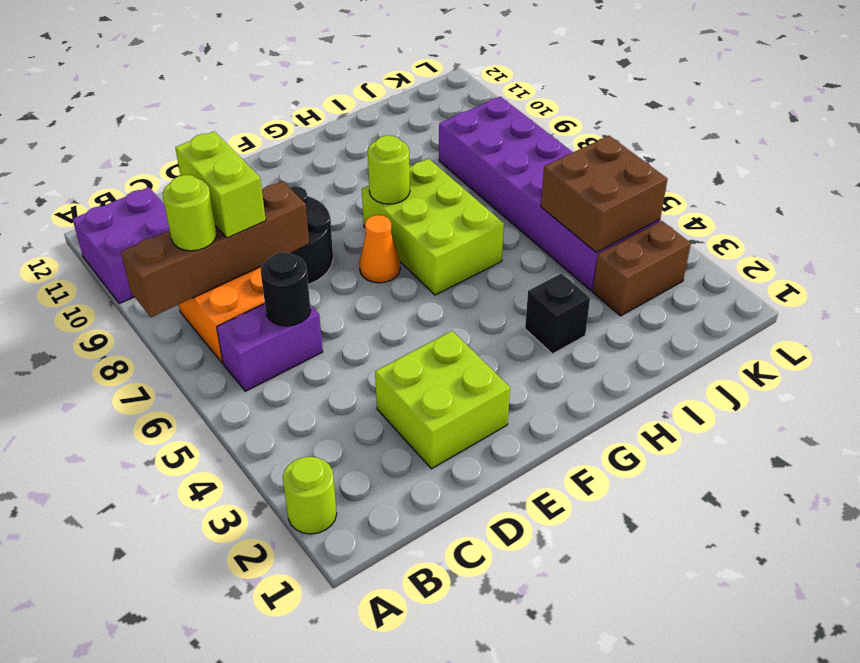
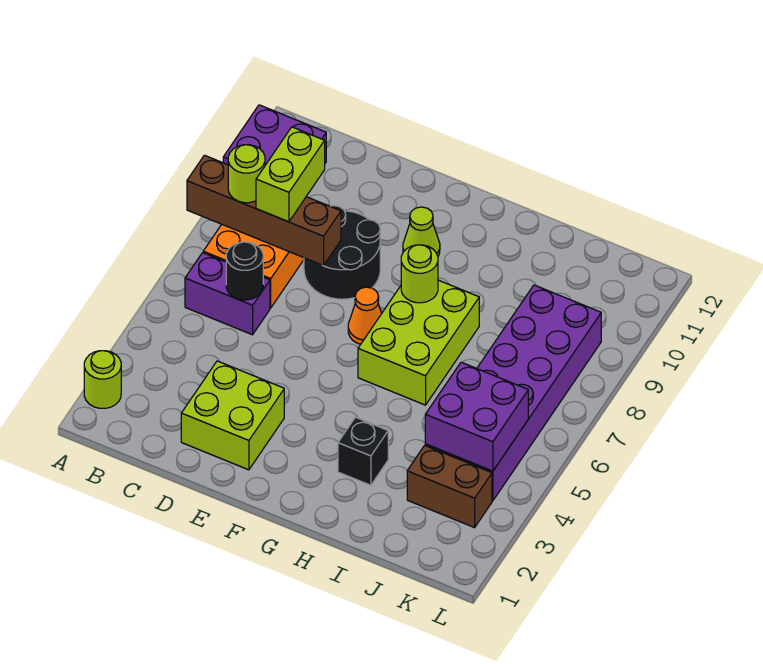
none -> lime cone F10 level 1
brown brick J4:K5 level 2 -> purple brick J4:K5 level 2

